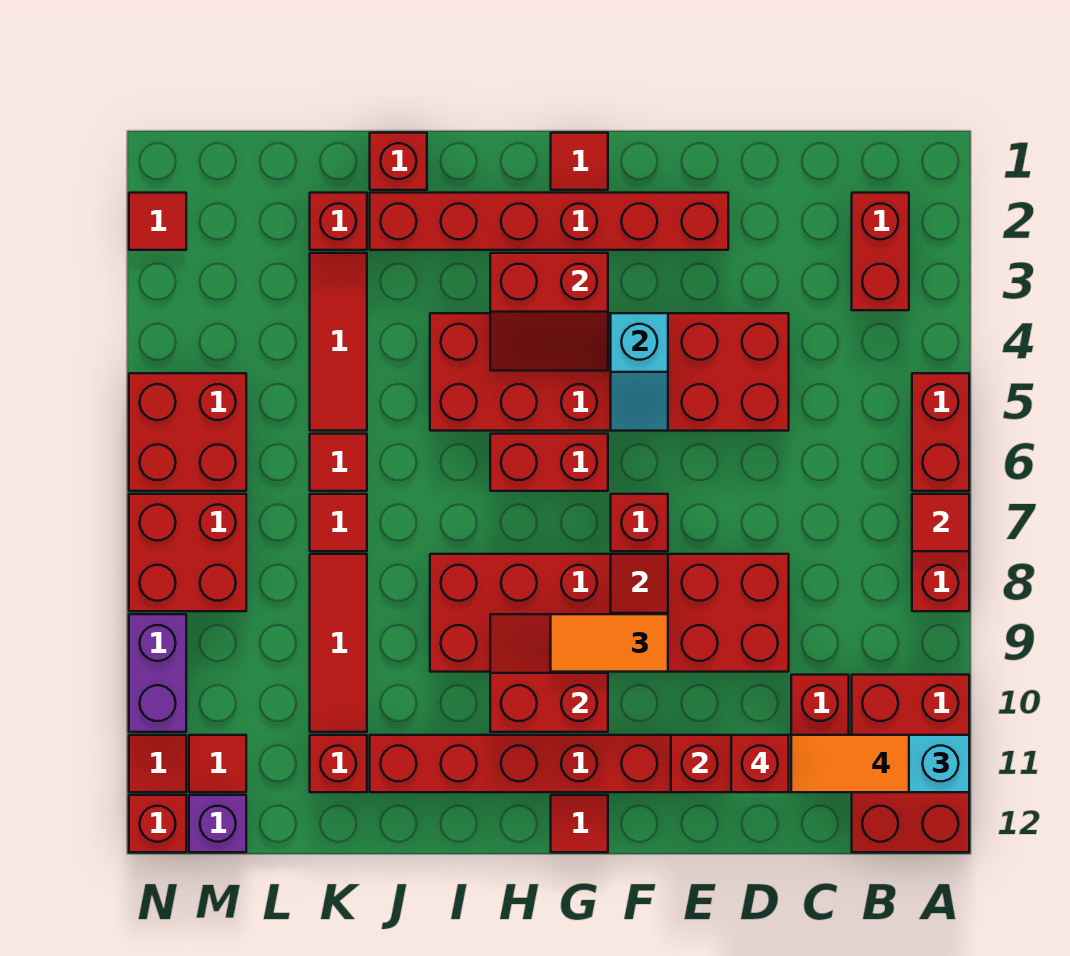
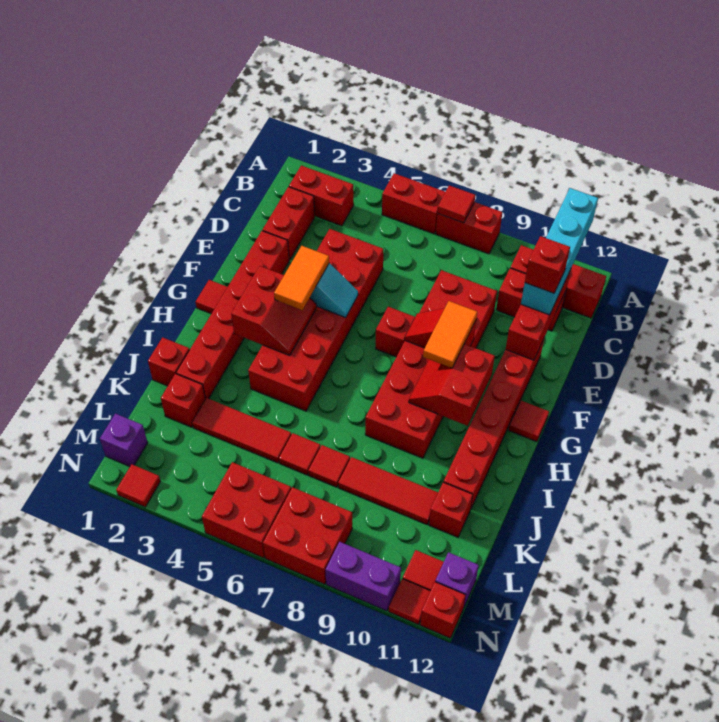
red brick A10:B12 level 1 -> red brick B10:B12 level 1
orange tile B11:C11 level 4 -> orange tile F4:G4 level 3
red brick G6:H6 level 1 -> red brick C2:D2 level 1
none -> purple brick M1 level 1

